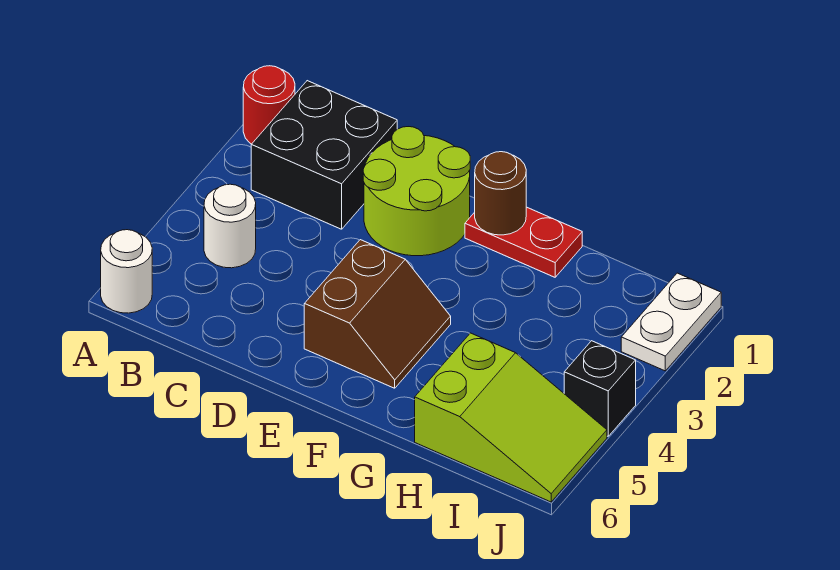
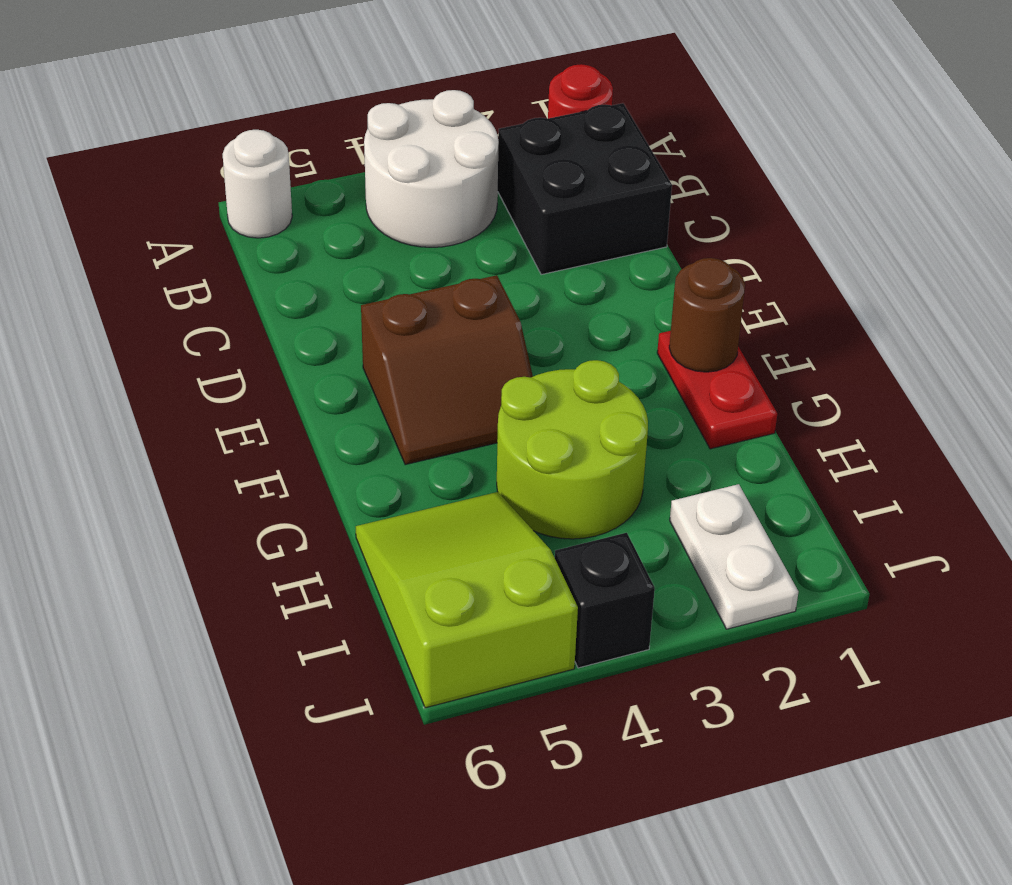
white round brick B4 level 1 -> white round brick A3:B4 level 1
lime round brick D1:E2 level 1 -> lime round brick G3:H4 level 1
lime slope H5:J6 level 1 top H -> lime slope H5:J6 level 1 top J
white plate J1:J2 level 1 -> white plate I2:J2 level 1

